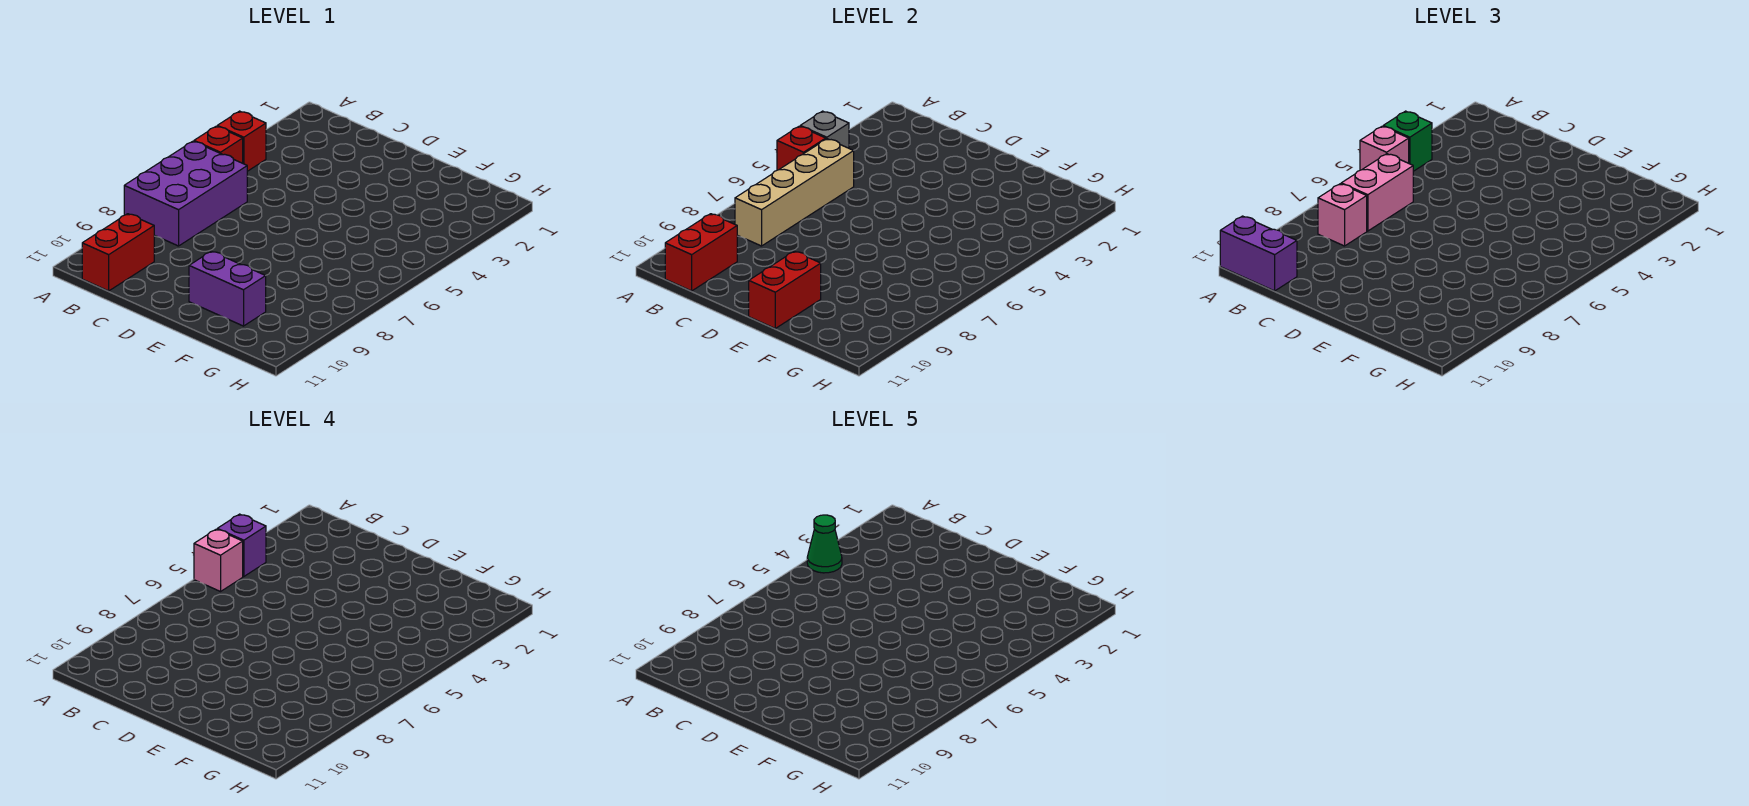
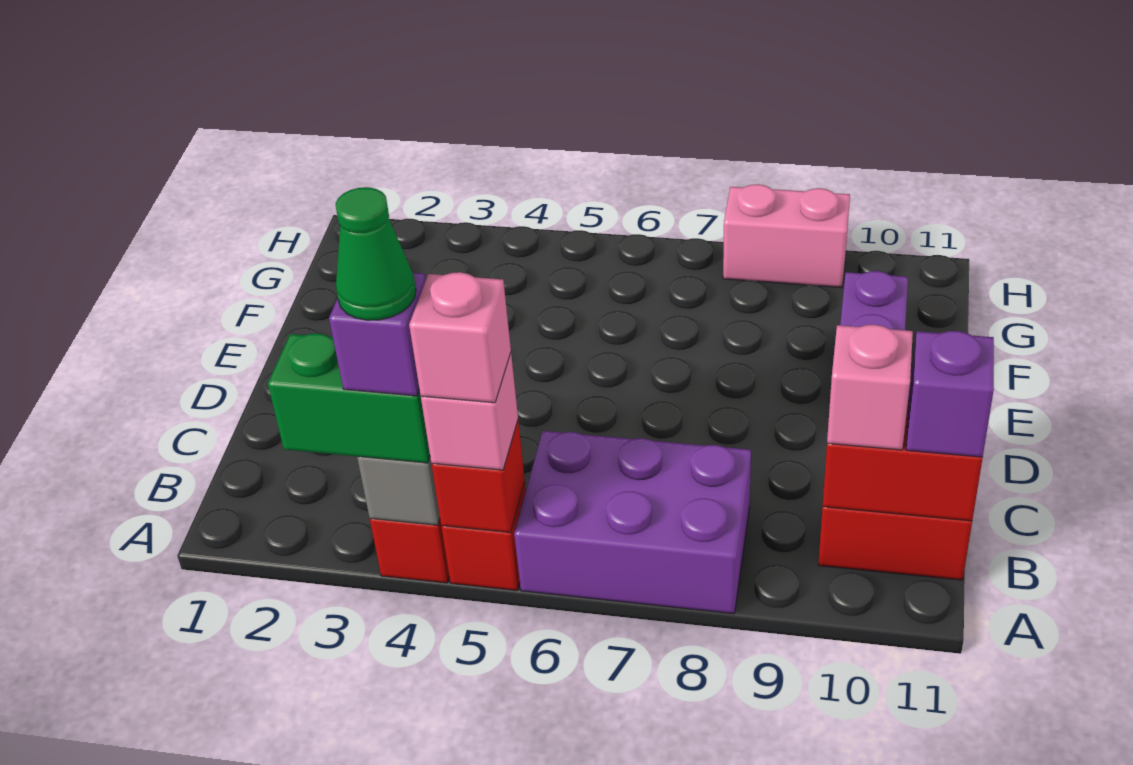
green brick A4 level 3 -> green brick A3:A4 level 3
purple brick A11:B11 level 3 -> purple brick B11 level 3
tan brick B5:B8 level 2 -> none
pink brick B6:B7 level 3 -> pink brick H8:H9 level 1
pink brick B8 level 3 -> pink brick B10 level 3
red brick E10:E11 level 2 -> none

